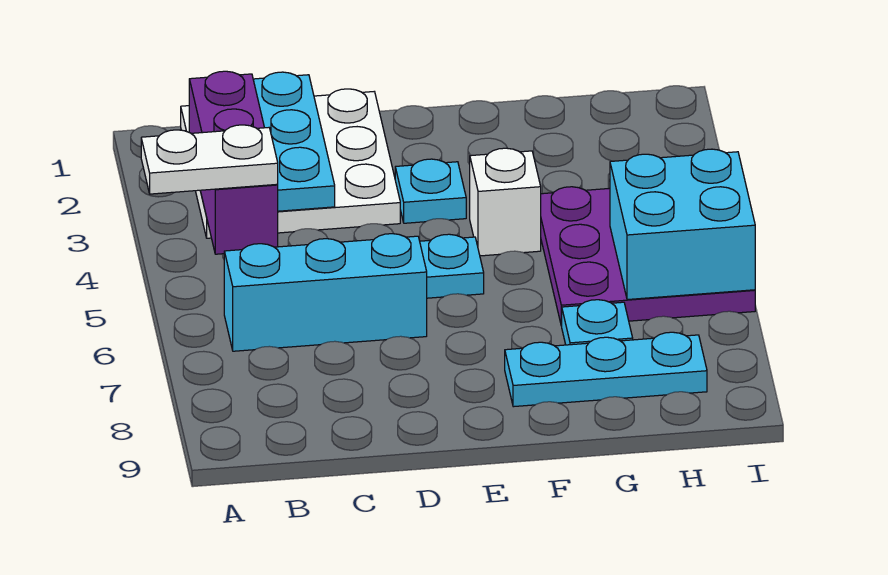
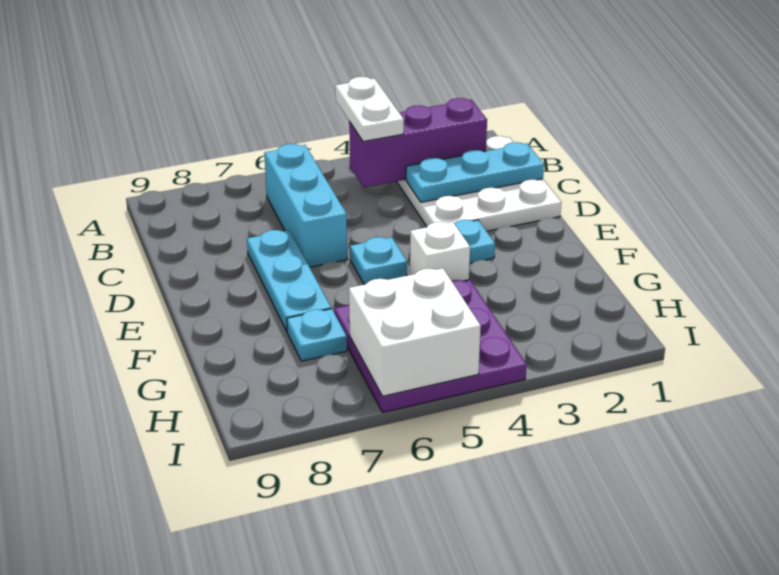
cyan plate F8:H8 level 1 -> cyan plate D7:F7 level 1
cyan brick H5:I6 level 2 -> white brick H5:I6 level 2

